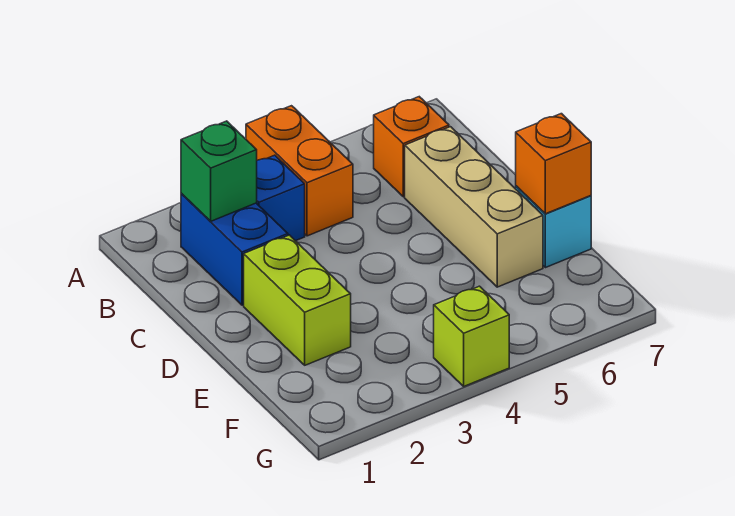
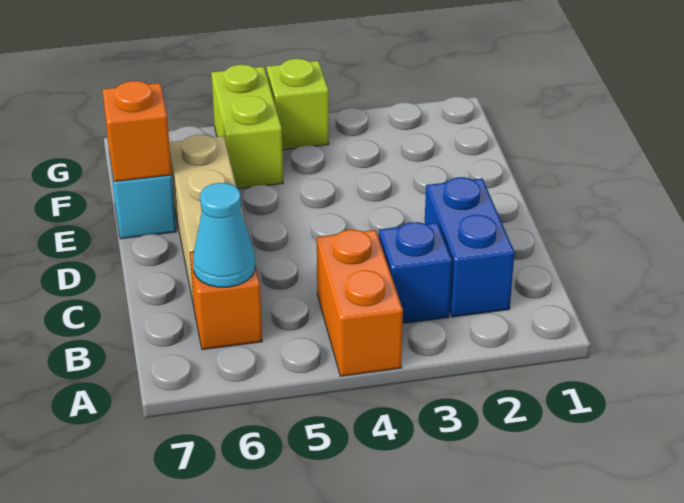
green brick B2 level 2 -> none
none -> cyan cone B6 level 2
lime brick D2:E2 level 1 -> lime brick F5:G5 level 1

